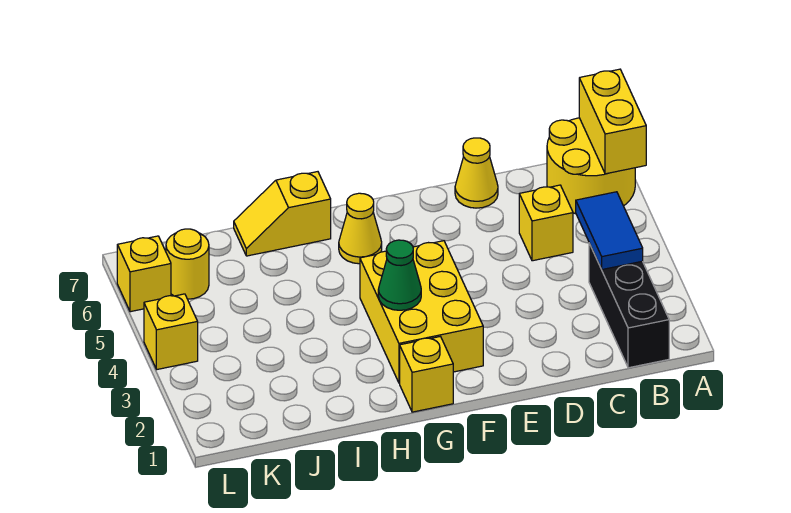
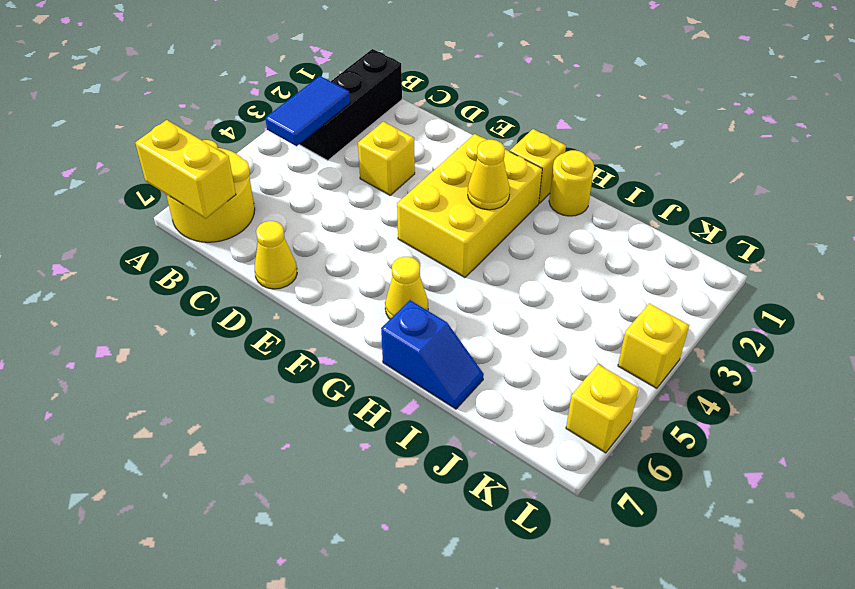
yellow brick A6:A7 level 2 -> yellow brick A7:B7 level 2
yellow brick C5 level 1 -> yellow brick D3 level 1
green cone G3 level 2 -> yellow cone G3 level 2
yellow slope H7:I7 level 1 top H -> blue slope H7:I7 level 1 top H
yellow round brick K6 level 1 -> yellow round brick H1 level 1

